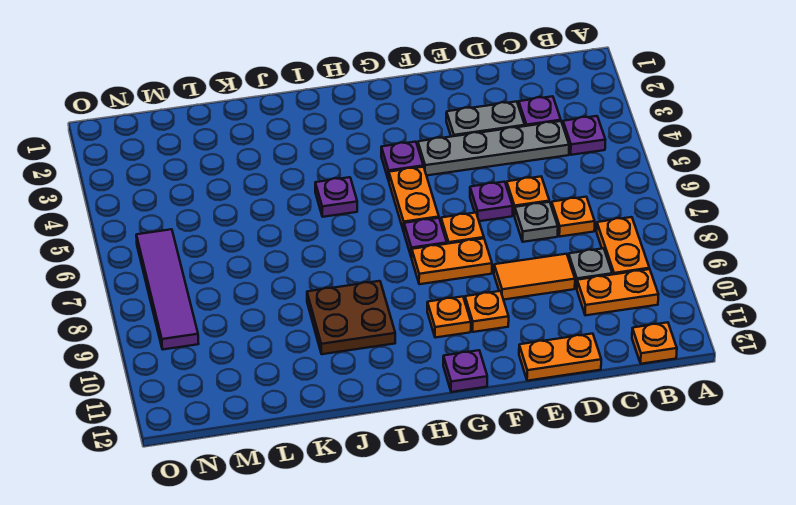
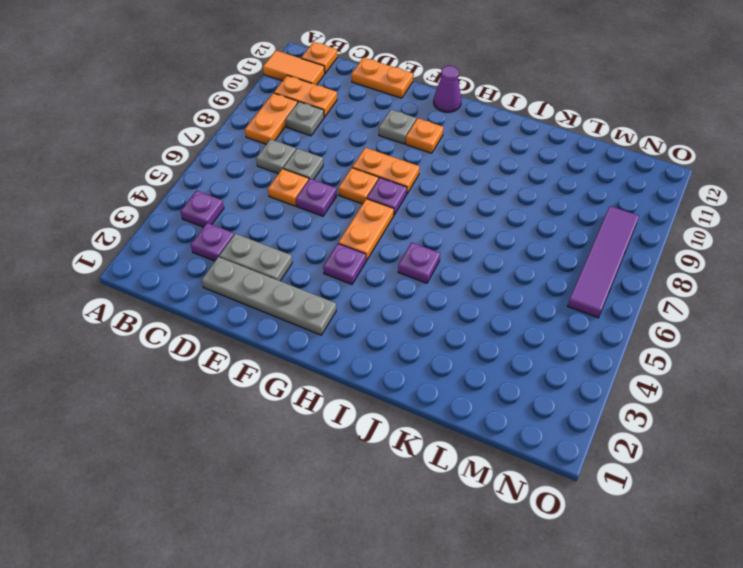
grey plate C4:F4 level 1 -> grey plate D2:G2 level 1
orange plate C7 level 1 -> grey plate C7 level 1
orange tile D9:E9 level 1 -> orange tile A11:B11 level 1
orange plate F10 level 1 -> grey plate F10 level 1
purple plate G12 level 1 -> purple cone G12 level 1
brown plate I9:J10 level 1 -> none

